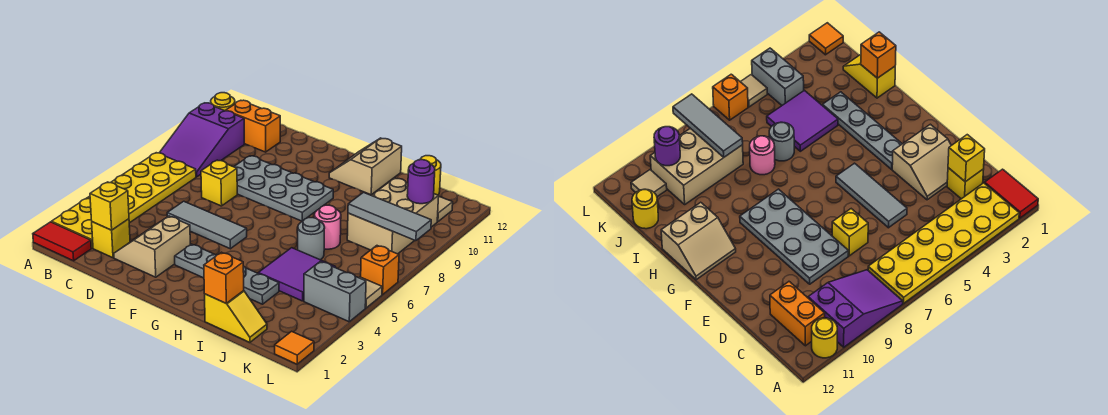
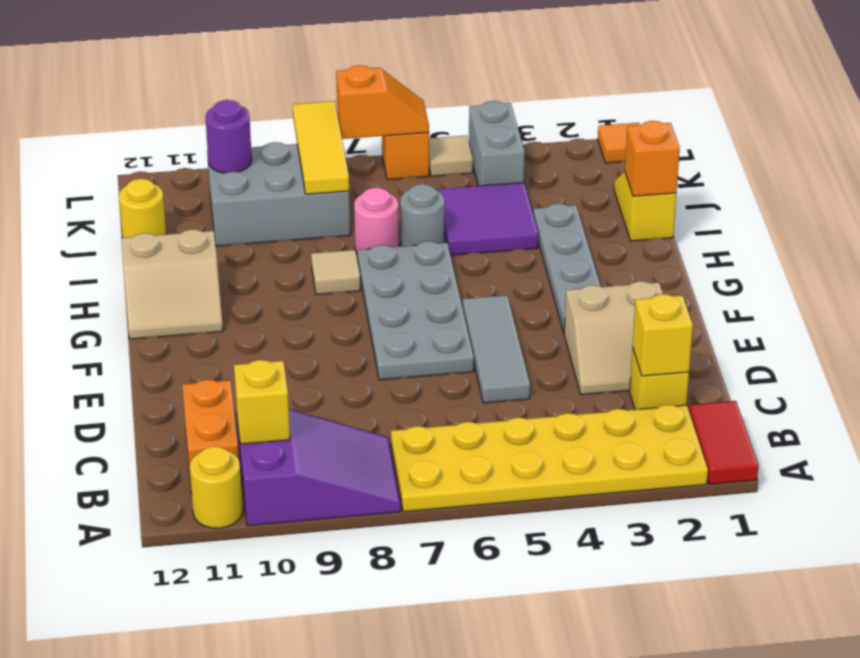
yellow brick D7 level 1 -> yellow brick B10 level 2
grey plate D8:G9 level 1 -> grey plate E6:H7 level 1
tan brick J8:K10 level 1 -> grey brick J8:K10 level 1
grey tile J8:L8 level 2 -> yellow tile J8:L8 level 2
tan tile K11 level 1 -> tan tile H8 level 1
none -> orange slope L6:L7 level 2 top 7

